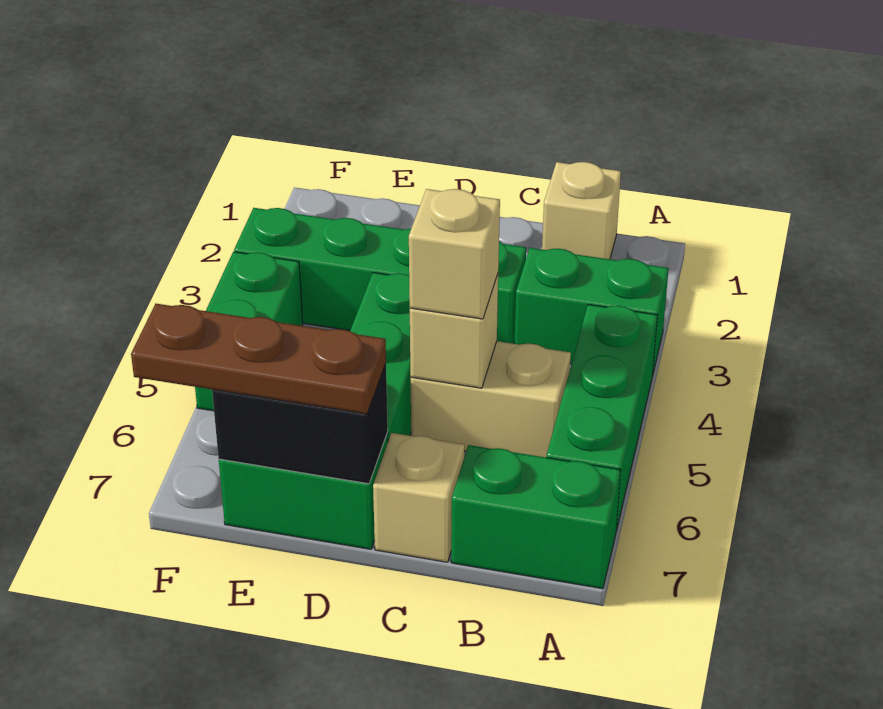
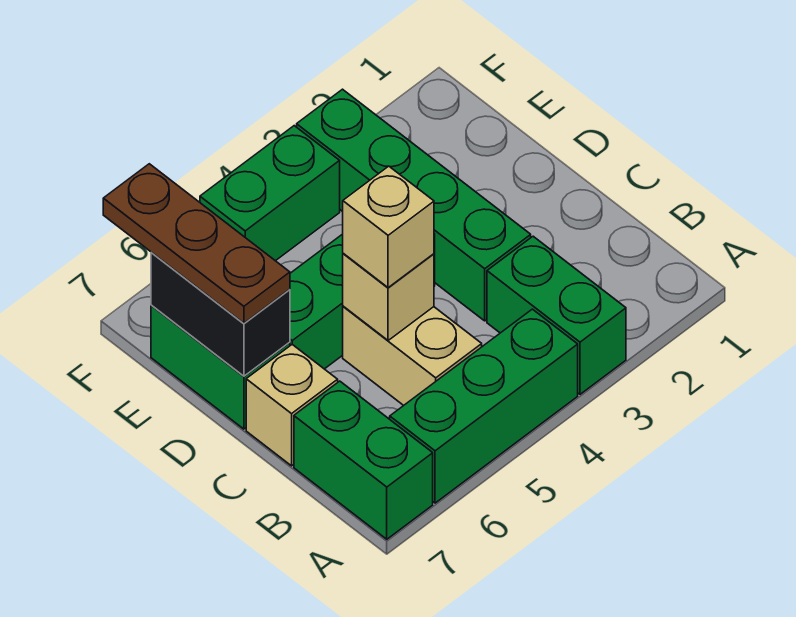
tan brick B1 level 1 -> none

